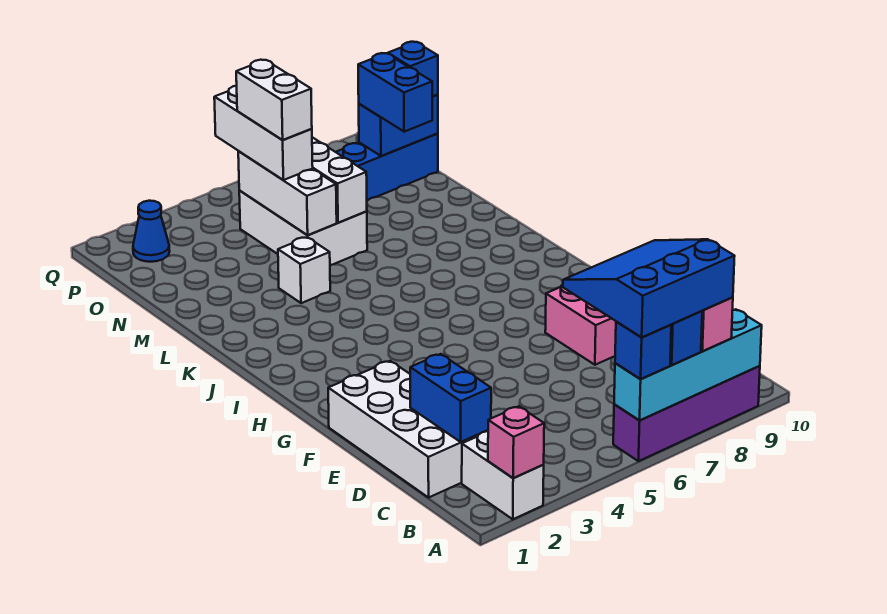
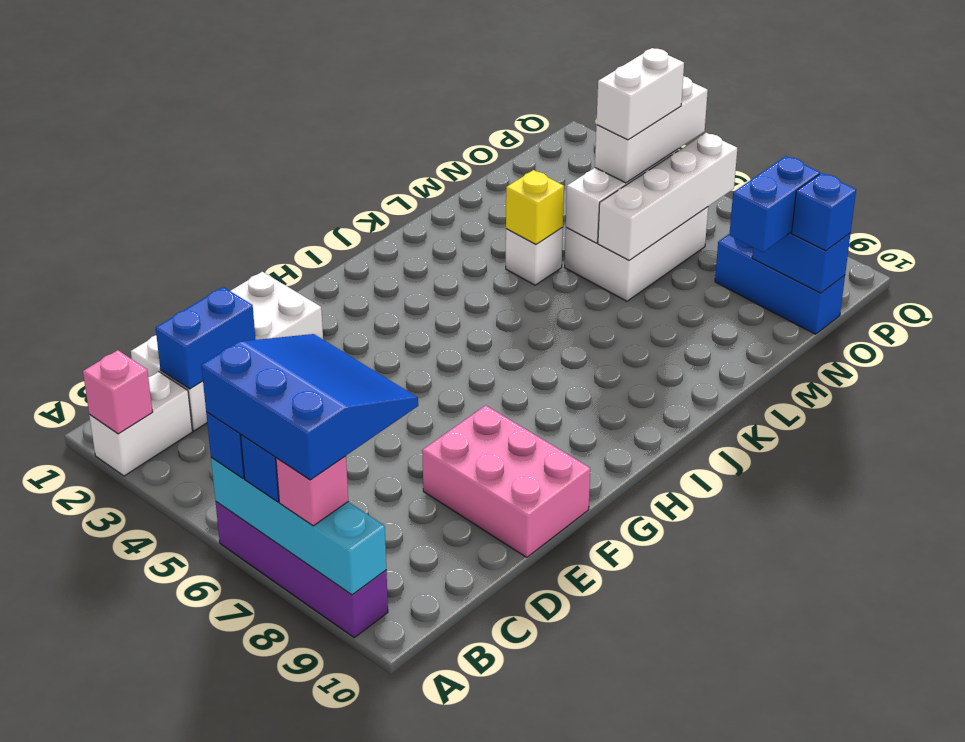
none -> yellow brick L4 level 2
blue cone P2 level 1 -> none

